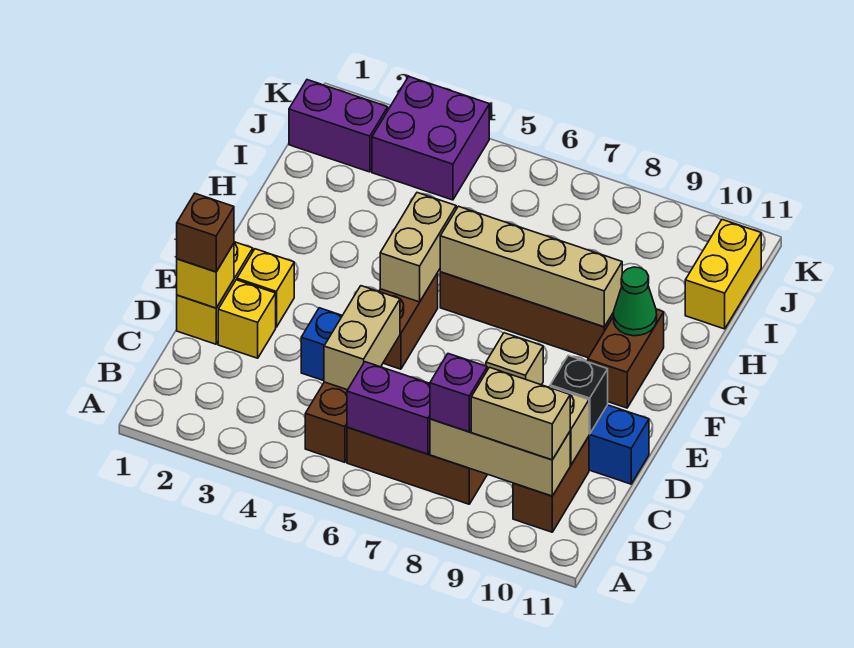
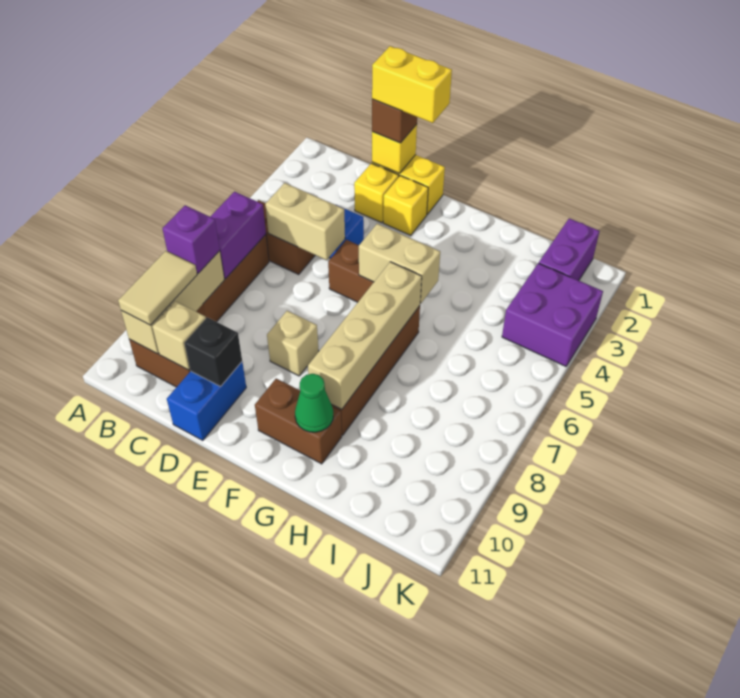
tan brick B9:B10 level 3 -> tan tile B9:B10 level 3
yellow brick I11:J11 level 1 -> yellow brick D1:E1 level 4

